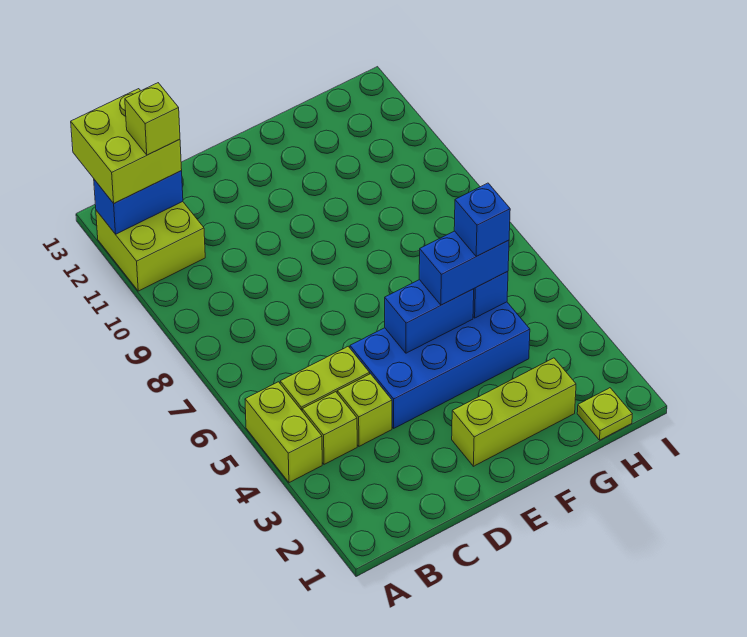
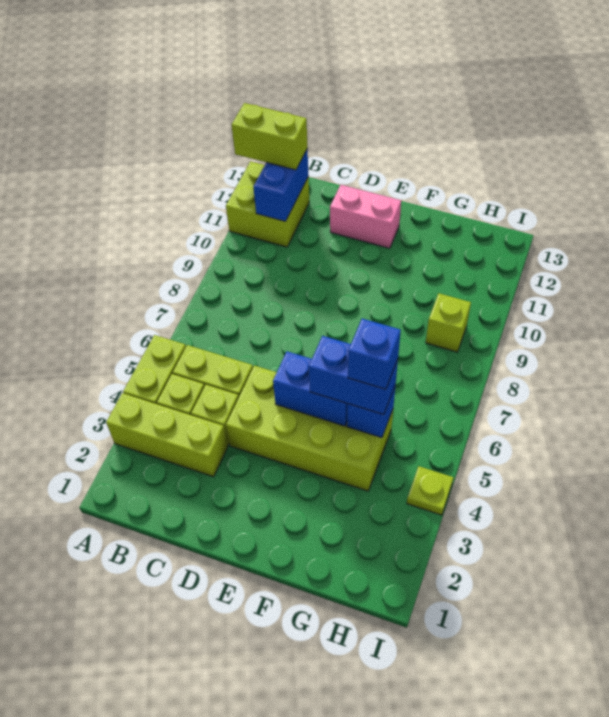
blue brick A12:B12 level 2 -> blue brick B11:B12 level 2
lime brick A12:B13 level 3 -> lime brick A12:B12 level 3
lime brick B12 level 4 -> lime brick H9 level 1
blue brick D4:G5 level 1 -> lime brick D4:G5 level 1
none -> pink brick D12:E12 level 1
lime brick E2:G2 level 1 -> lime brick A3:C3 level 1
lime plate H1 level 1 -> lime plate I4 level 1

